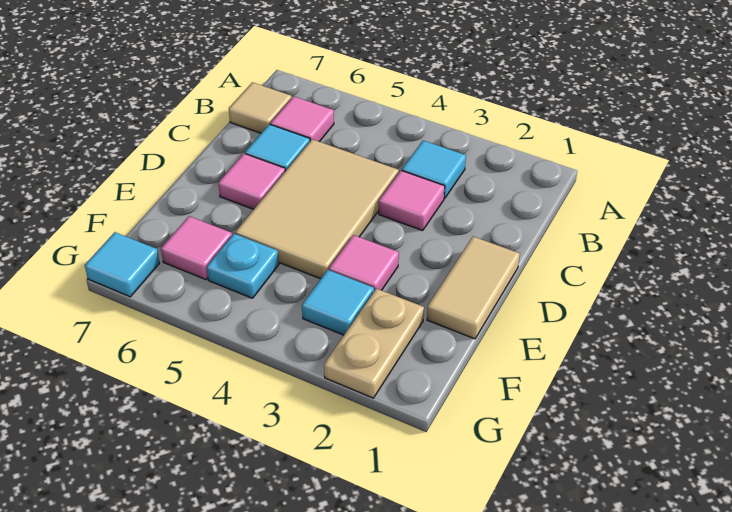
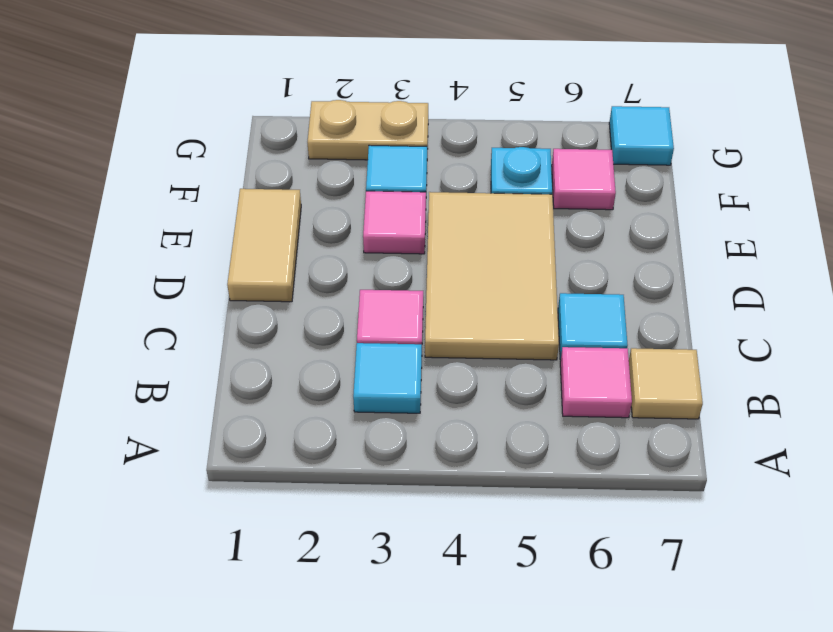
pink tile D6 level 1 -> none
tan plate F2:G2 level 1 -> tan plate G2:G3 level 1

